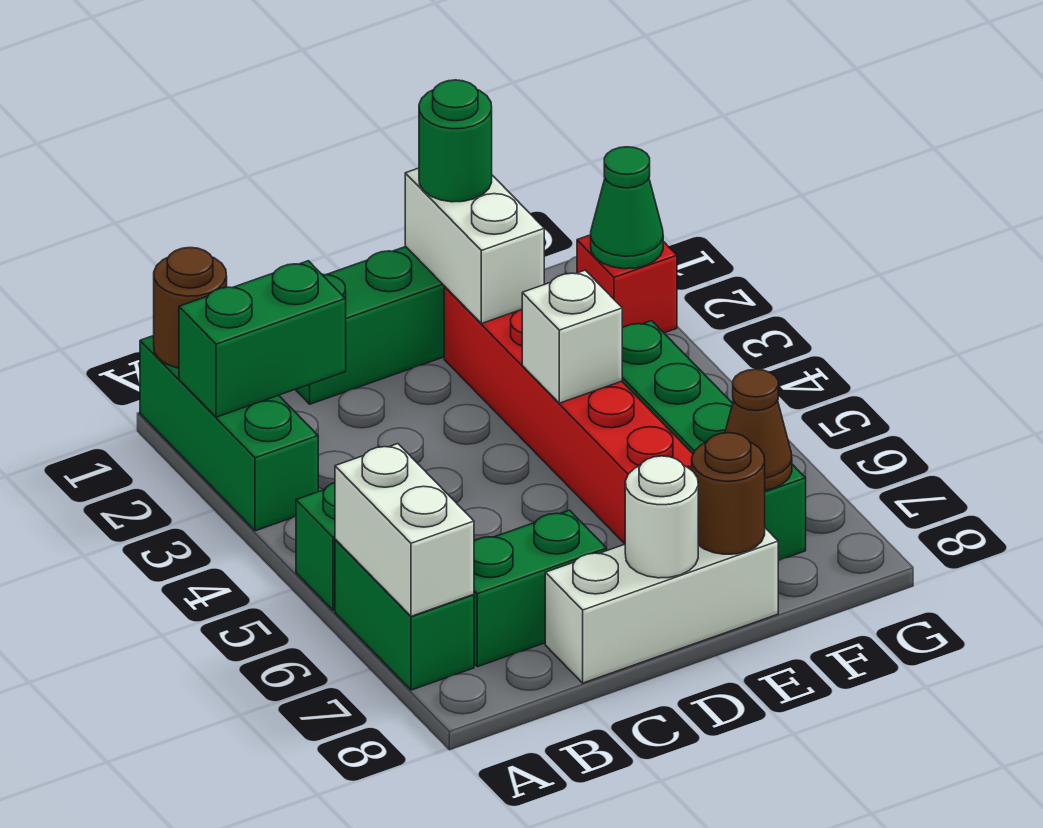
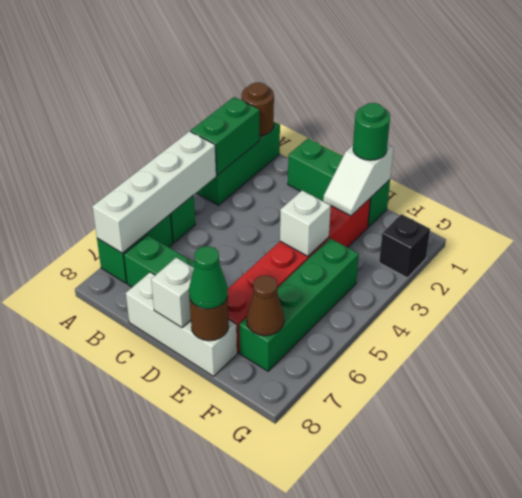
green brick A2:B2 level 2 -> green brick A2:A3 level 2
white brick A6:A7 level 2 -> white brick A4:A7 level 2
white round brick D8 level 2 -> white brick D8 level 2
white brick E1:E2 level 2 -> white slope E1:E2 level 2 top 1
red brick G2 level 1 -> black brick G2 level 1
green cone G2 level 2 -> green cone E8 level 3

